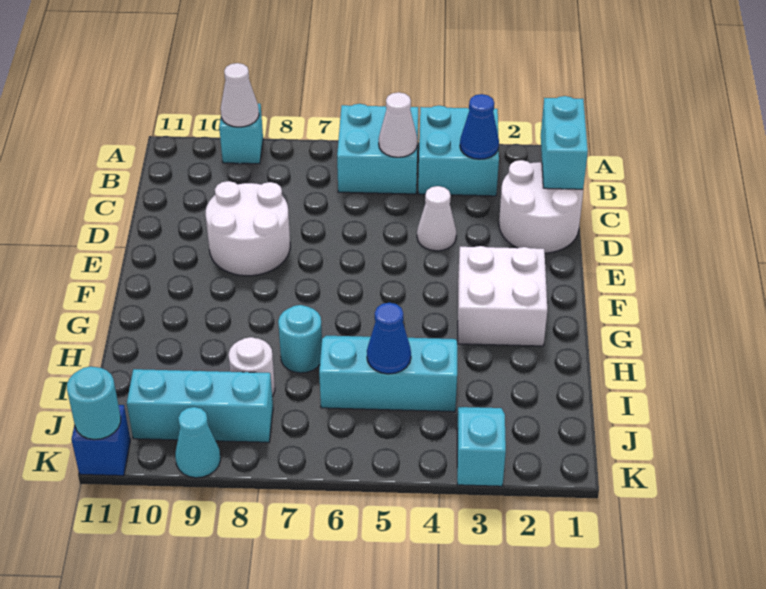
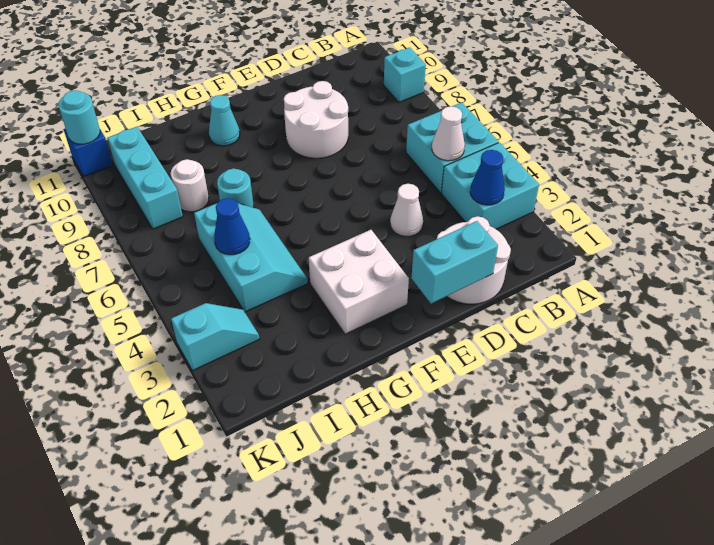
white cone A9 level 2 -> none
cyan brick B1:C1 level 2 -> cyan brick D1:E1 level 2
cyan cone K9 level 1 -> cyan cone G10 level 1

